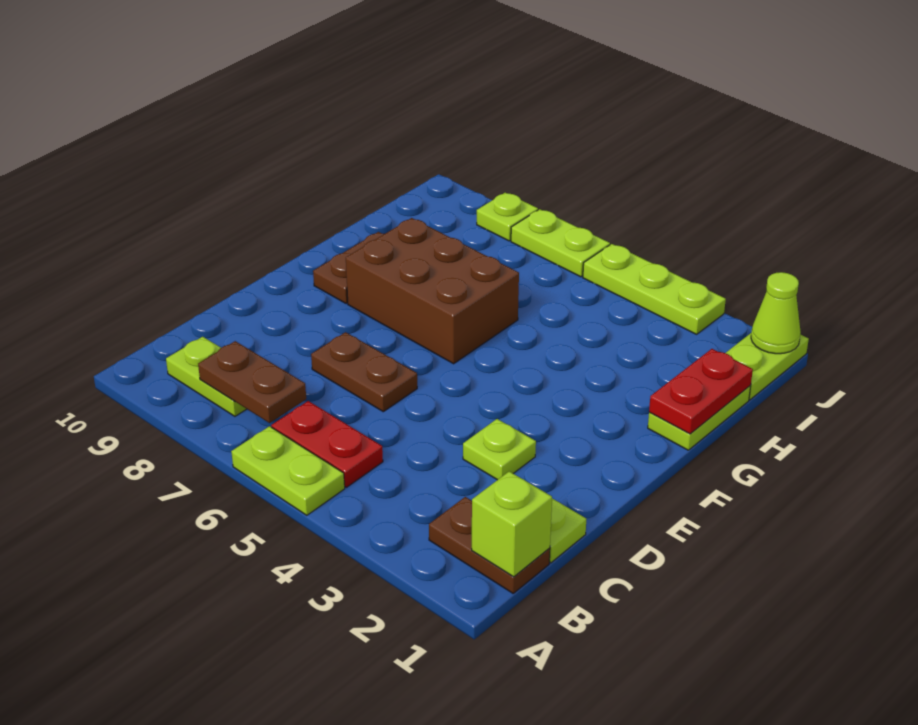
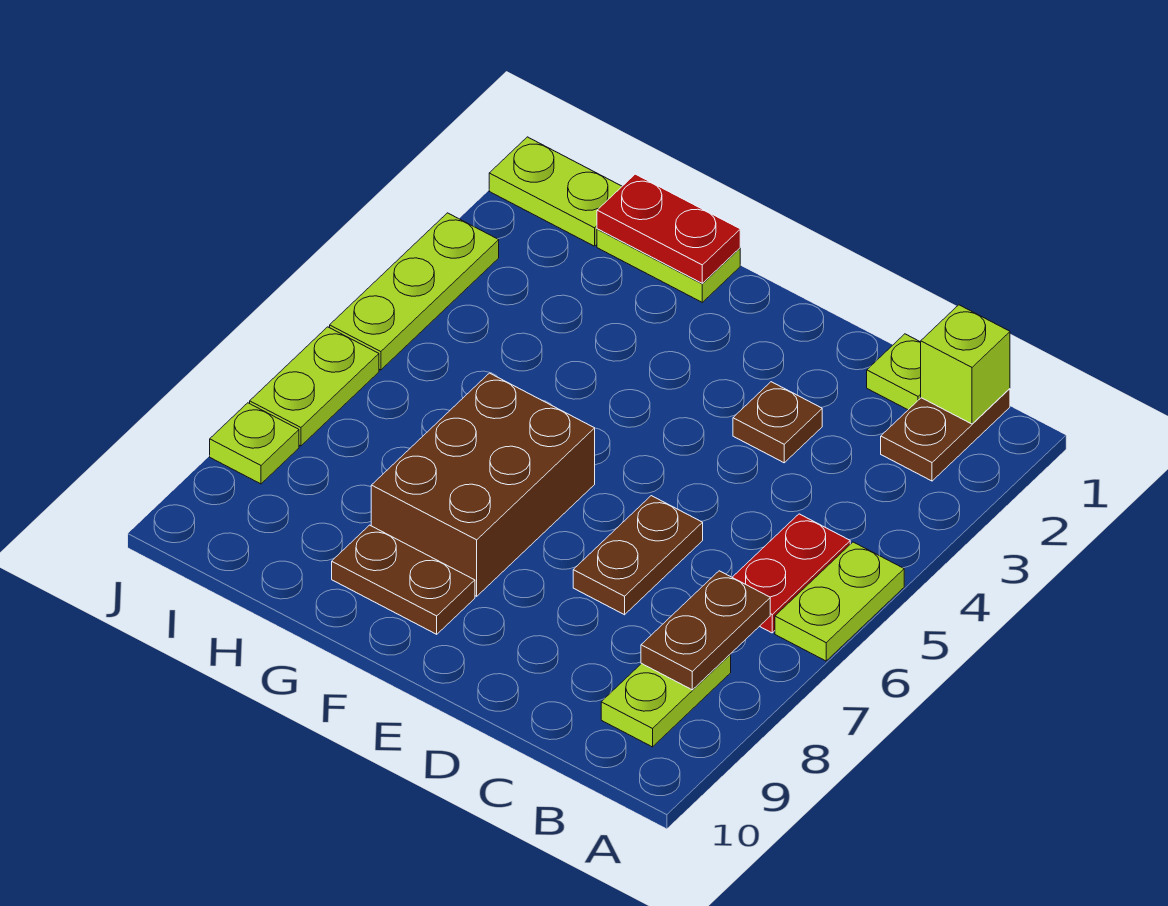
lime plate D3 level 1 -> brown plate D3 level 1
lime cone J1 level 2 -> none

